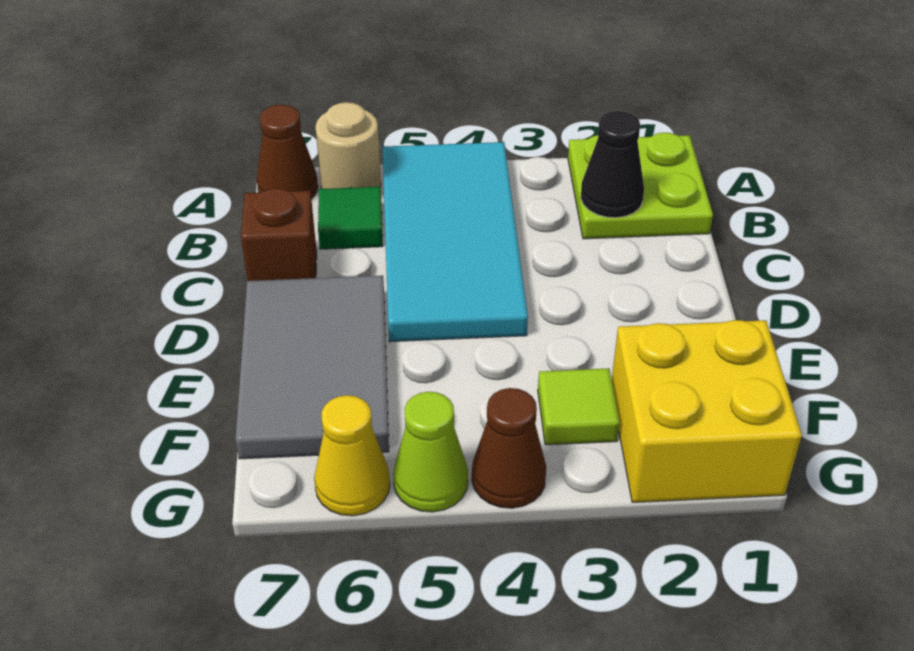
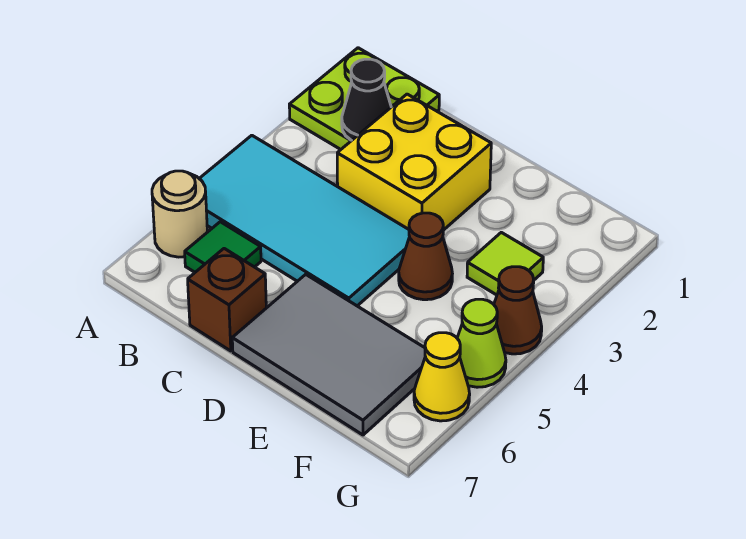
brown cone A7 level 1 -> brown cone E4 level 1
yellow brick F1:G2 level 1 -> yellow brick C2:D3 level 1

